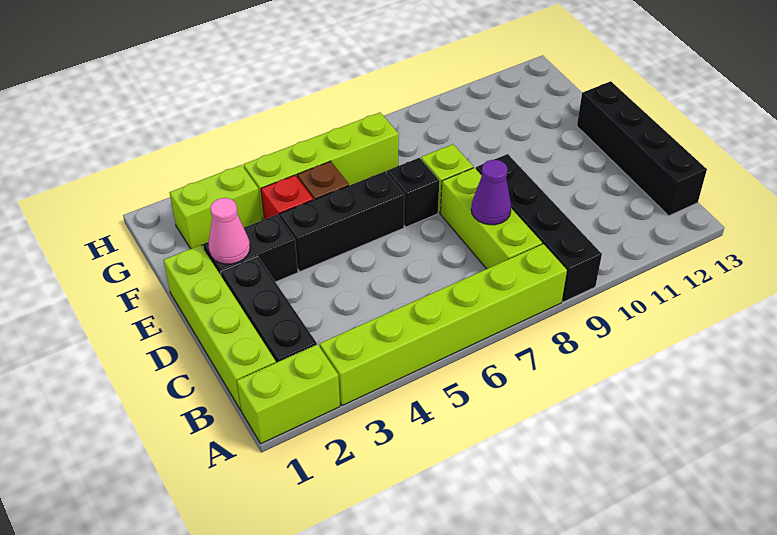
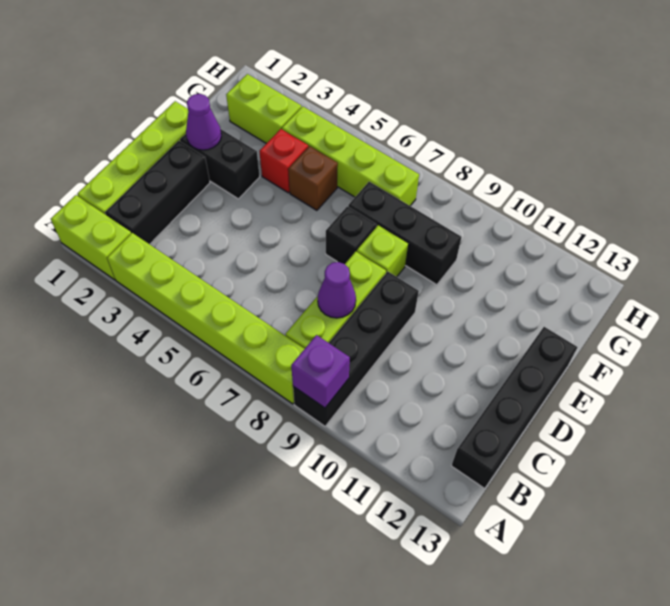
none -> purple brick A9 level 2
pink cone E2 level 2 -> purple cone E2 level 2
black brick E4:E6 level 1 -> black brick F7:F9 level 1

